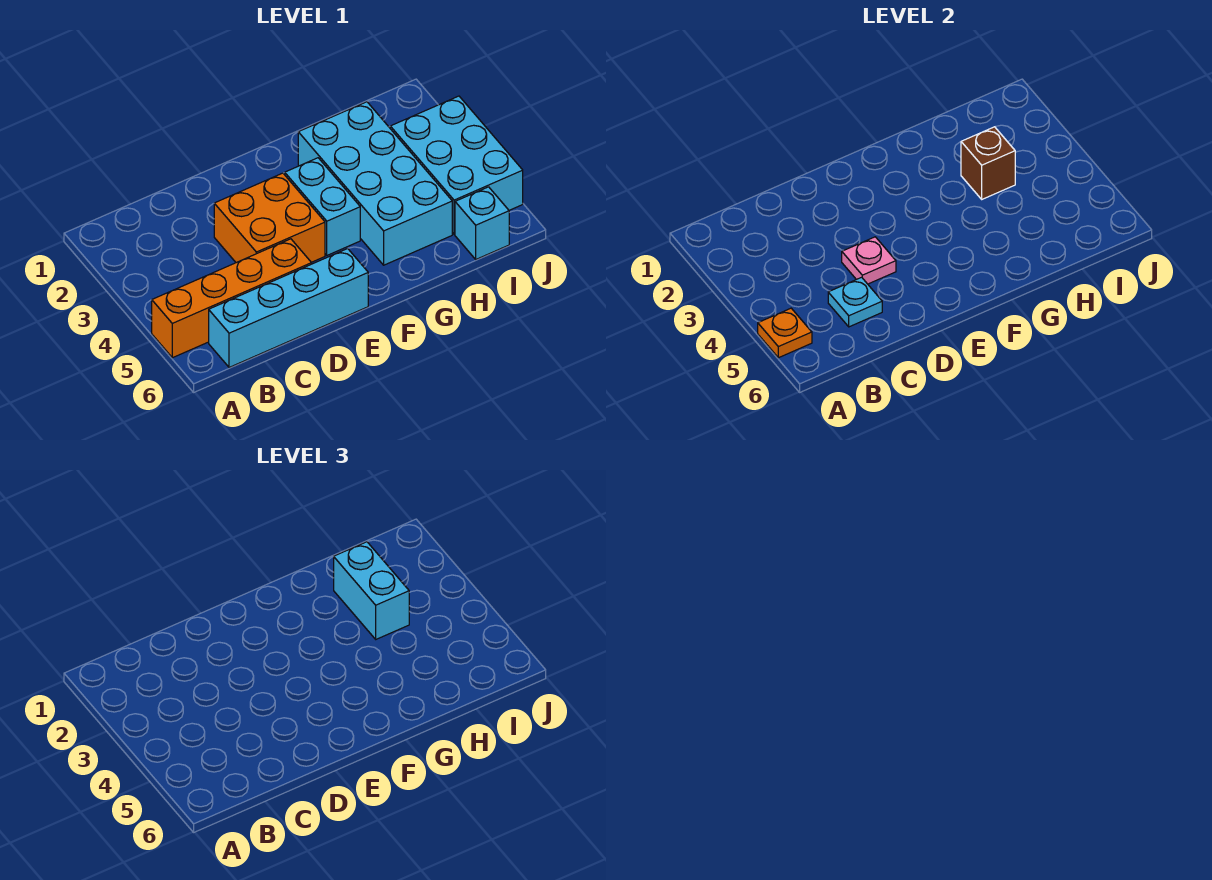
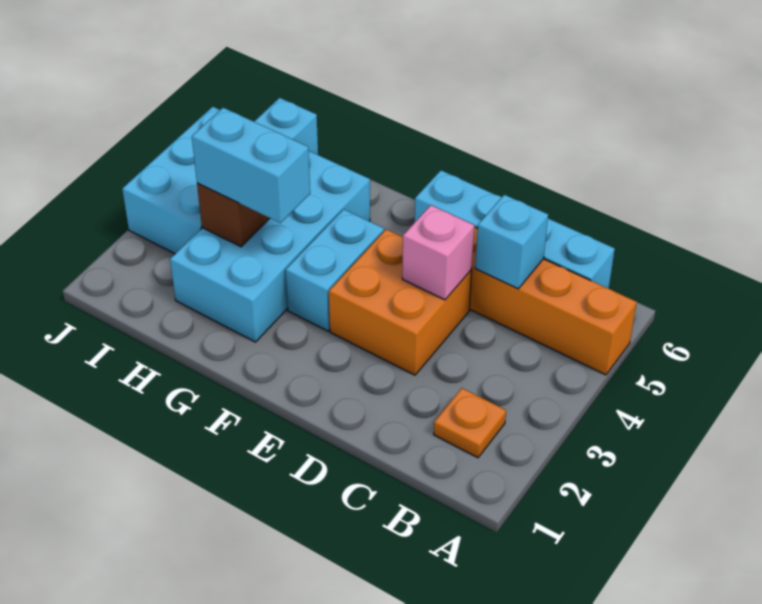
orange plate A5 level 2 -> orange plate B2 level 1
cyan plate C5 level 2 -> cyan brick C5 level 2
pink plate D4 level 2 -> pink brick D4 level 2
cyan brick H2:H3 level 3 -> cyan brick G3:H3 level 3

